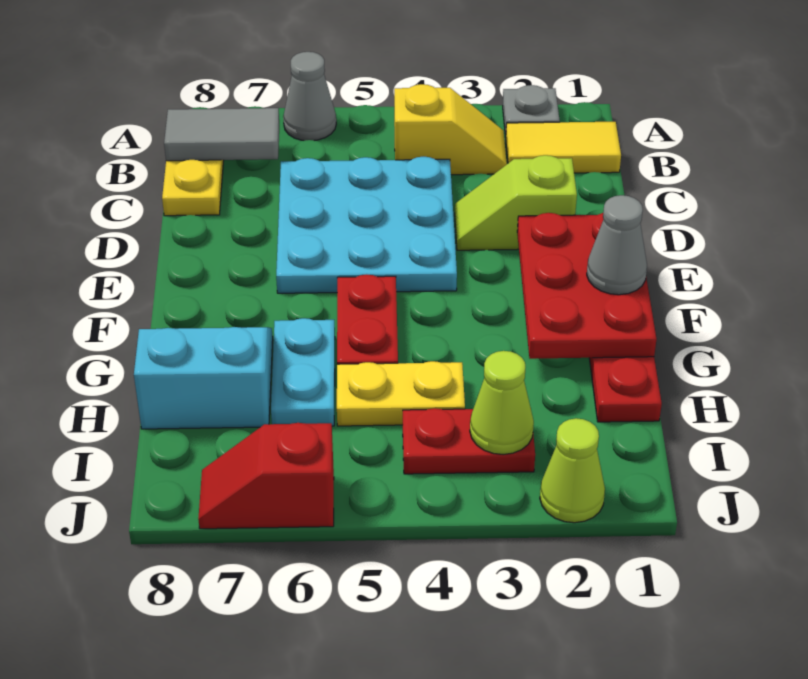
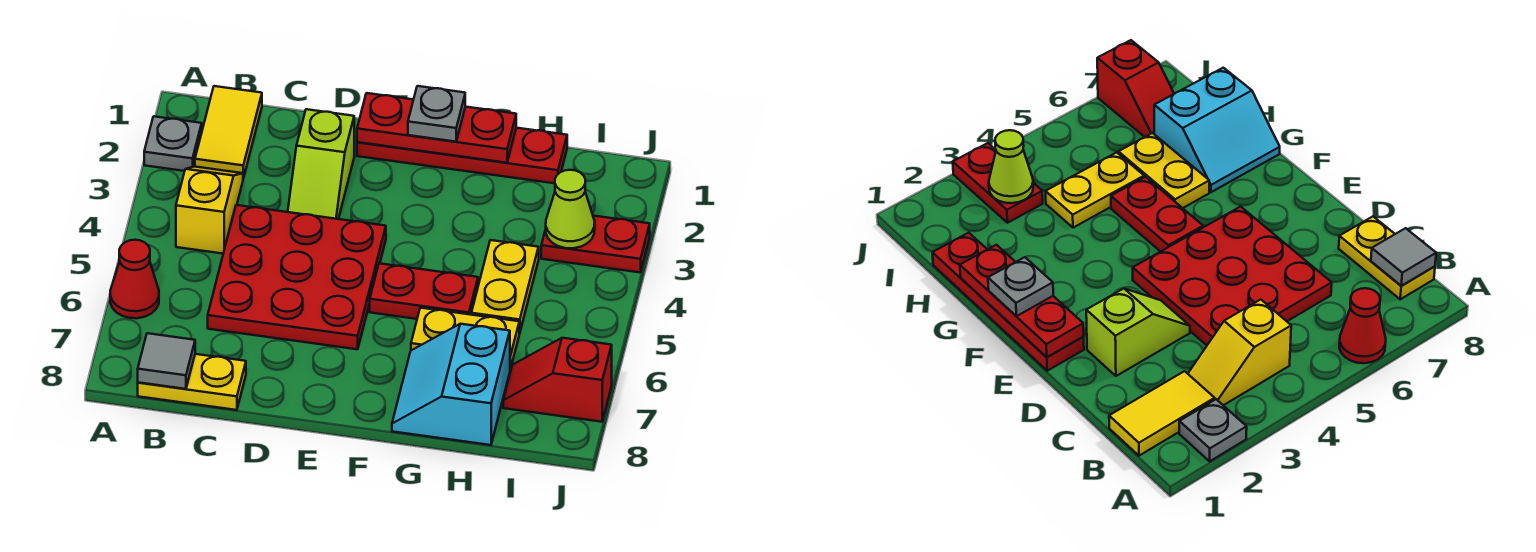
grey cone A6 level 1 -> red cone A6 level 1
grey tile B7:B8 level 2 -> grey tile B8 level 2
cyan plate C4:E6 level 1 -> red plate C4:E6 level 1
red plate E1:G2 level 2 -> red plate E1:G1 level 2
grey cone F1 level 3 -> grey plate F1 level 3
cyan plate G6:H6 level 1 -> yellow plate G6:H6 level 1
red plate I3:I4 level 1 -> red plate I3:J3 level 1
lime cone J2 level 1 -> none
red slope J6:J7 level 1 top 6 -> red slope I7:J7 level 1 top J

